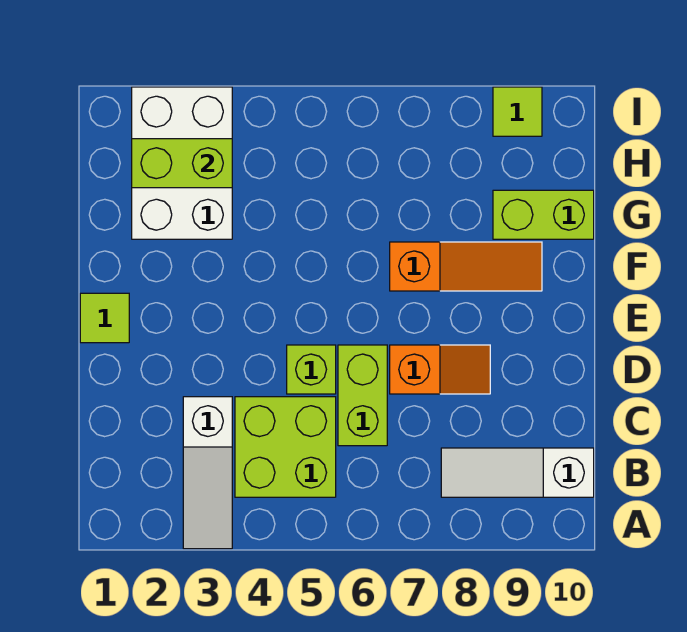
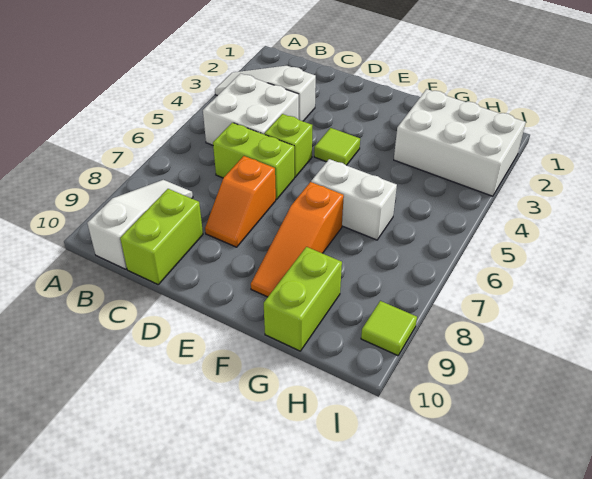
lime brick B4:C5 level 1 -> white brick B4:C5 level 1
lime tile E1 level 1 -> lime tile E4 level 1
none -> white brick F6:G6 level 1
lime brick H2:H3 level 2 -> lime brick C9:C10 level 1

